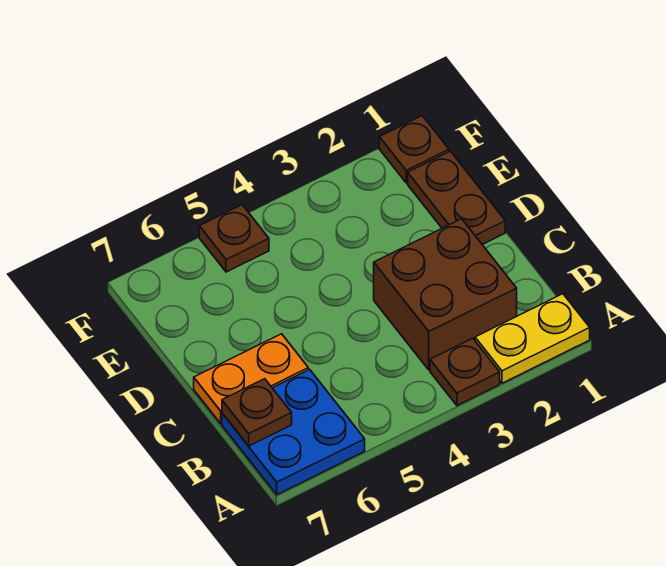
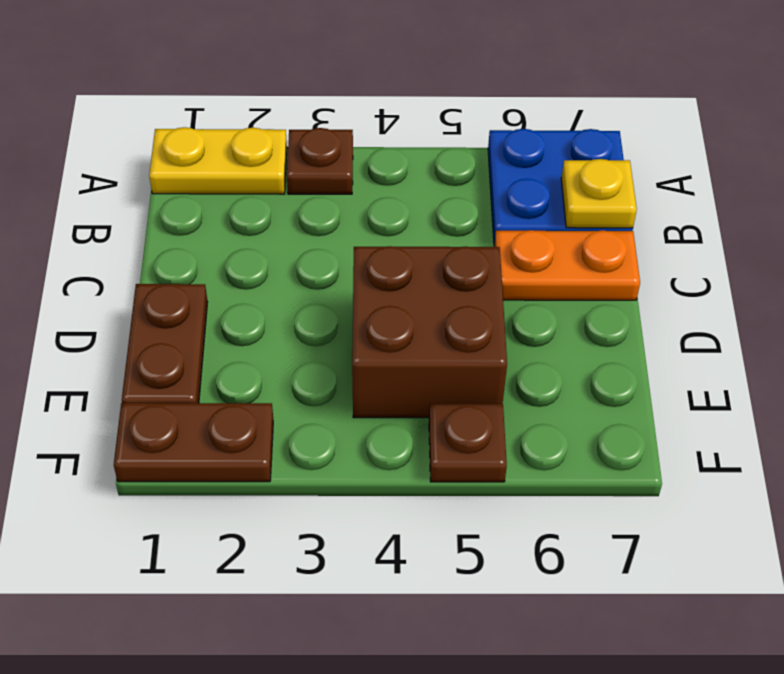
brown brick B2:C3 level 1 -> brown brick D4:E5 level 1
brown plate B7 level 2 -> yellow plate B7 level 2
brown plate F1 level 1 -> brown plate F1:F2 level 1

